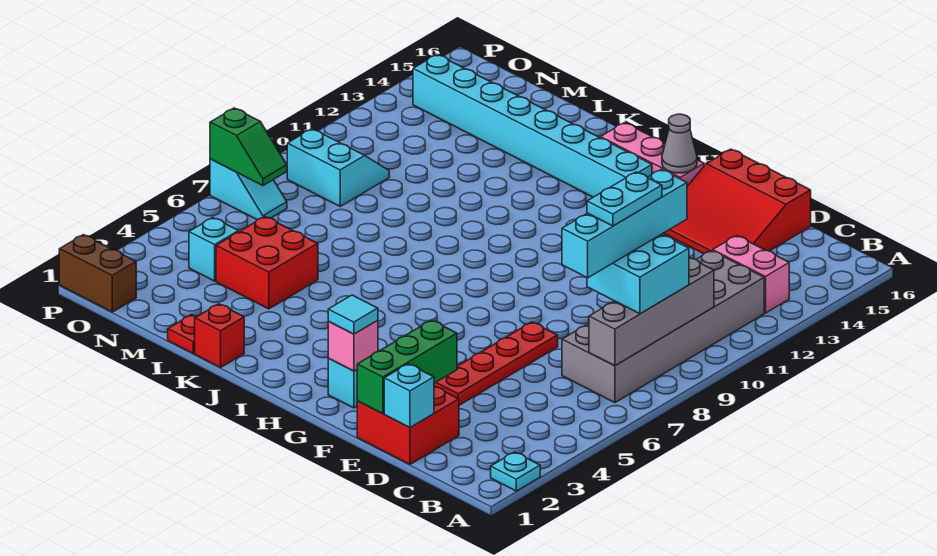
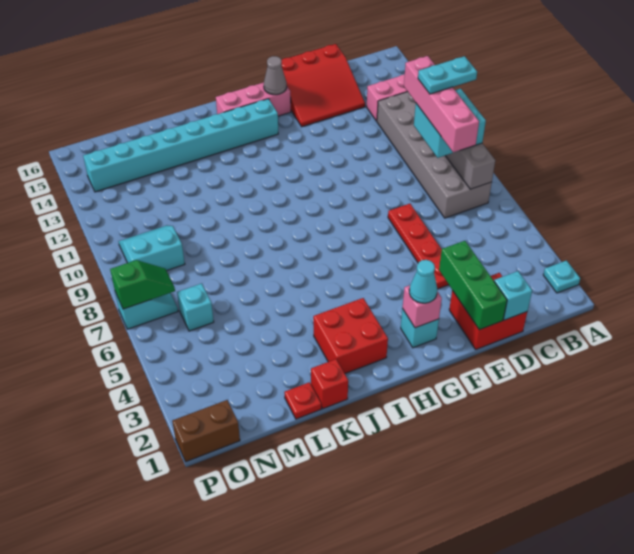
cyan brick C7:C10 level 4 -> pink brick C7:C10 level 4
cyan plate C8:C9 level 5 -> cyan plate B9:C9 level 5
cyan tile G2 level 3 -> cyan cone G2 level 3
red brick L4:M5 level 1 -> red brick I2:J3 level 1
cyan brick N4 level 1 -> cyan brick N6 level 1

